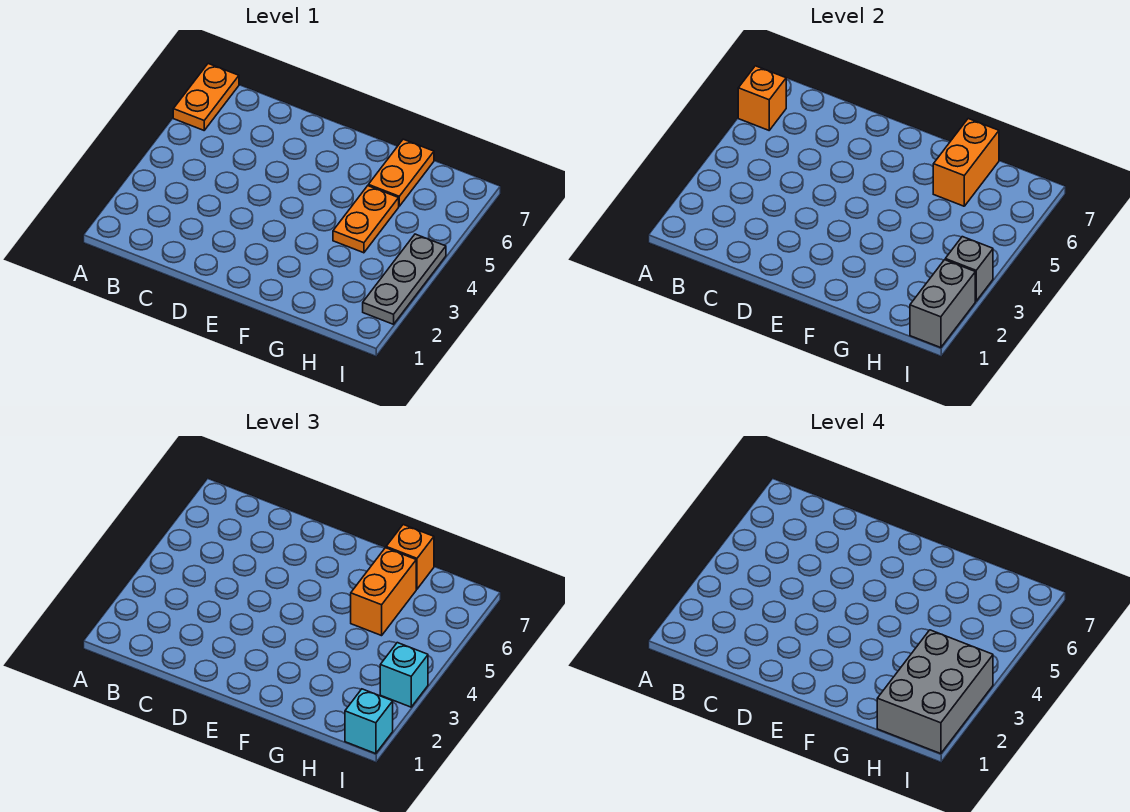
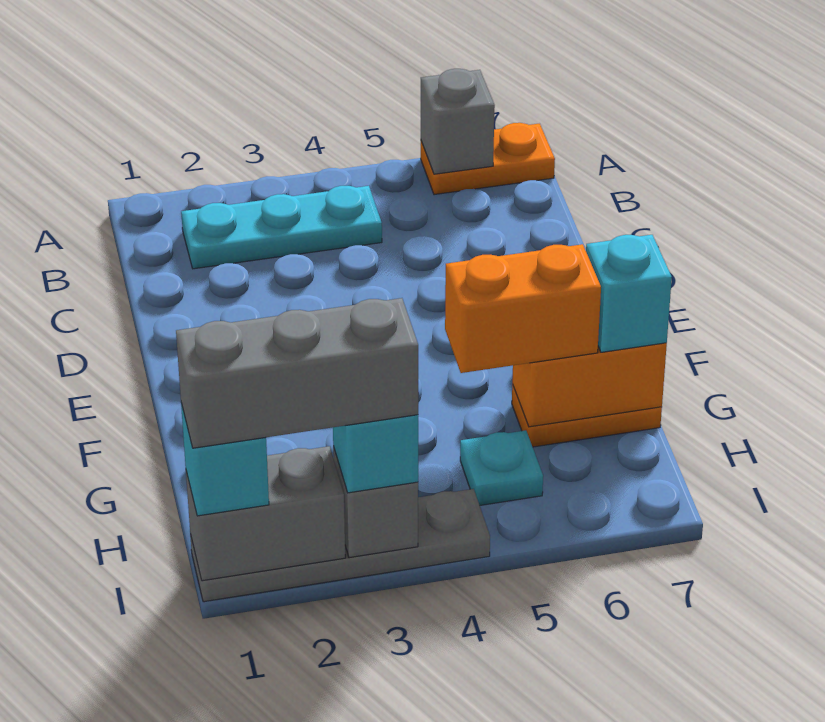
orange brick A6 level 2 -> grey brick A6 level 2
none -> cyan plate B2:B4 level 1
orange plate G4:G5 level 1 -> none
orange brick G7 level 3 -> cyan brick G7 level 3
grey brick H1:I3 level 4 -> grey brick I1:I3 level 4
none -> cyan plate H5 level 1
grey plate I2:I4 level 1 -> grey plate I1:I4 level 1

